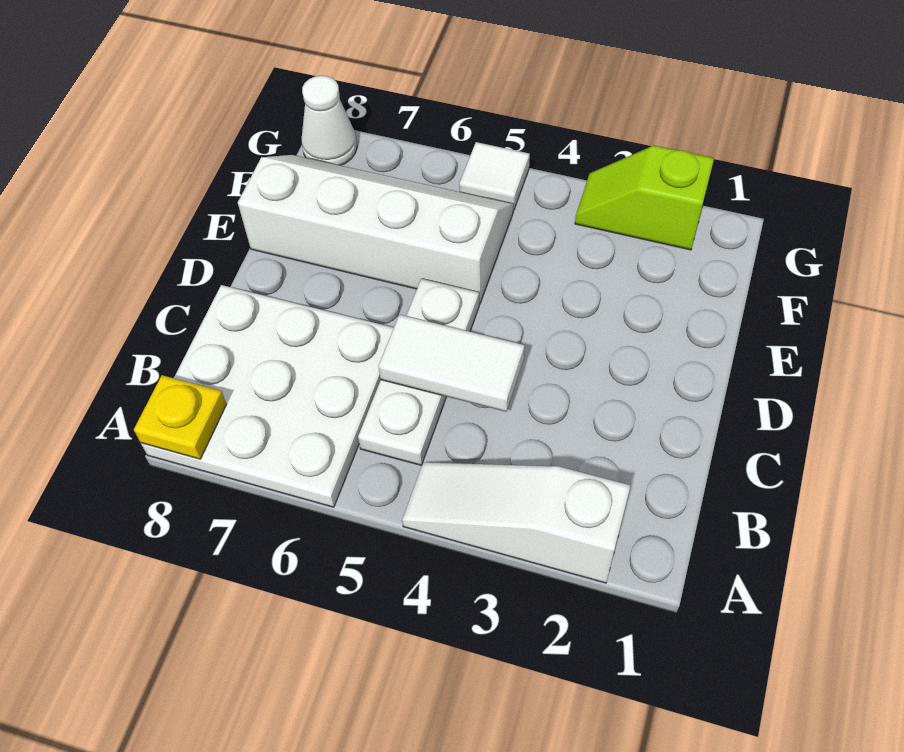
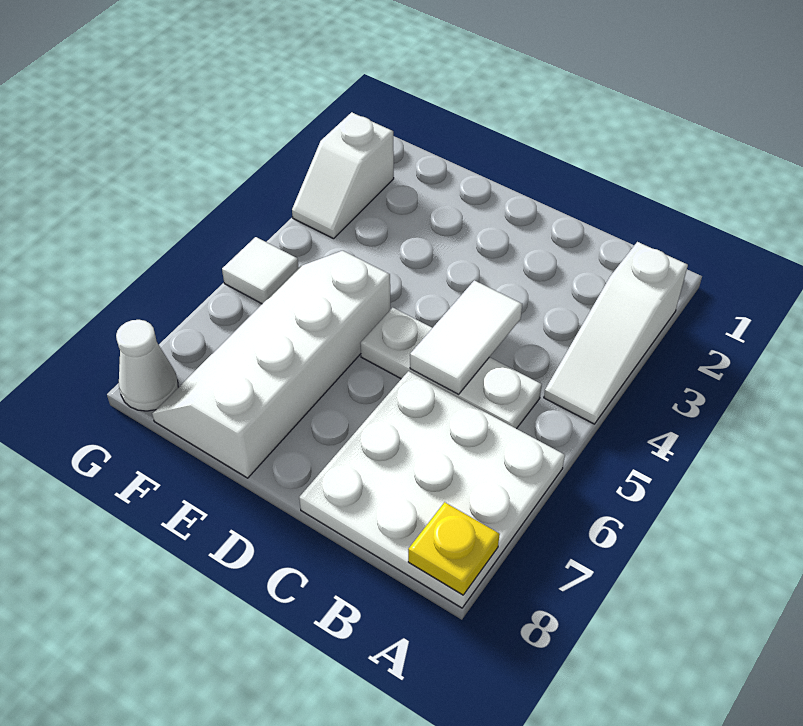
lime slope G2:G3 level 1 top 2 -> white slope G2:G3 level 1 top 2

